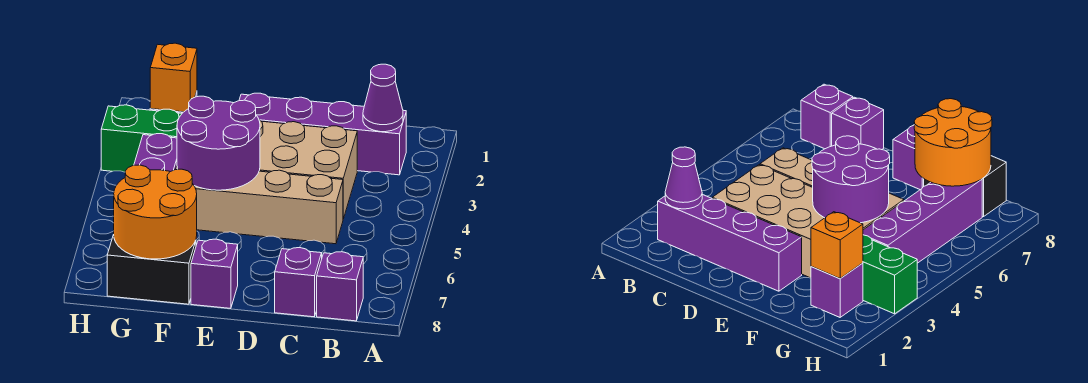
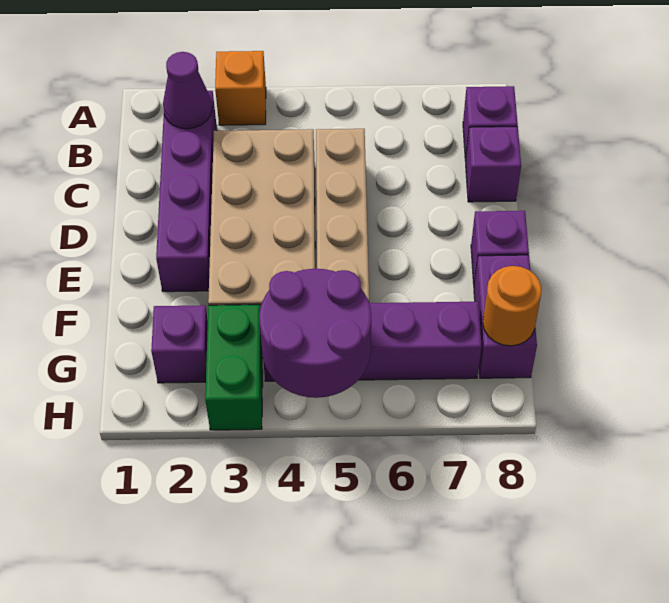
purple round brick E4:F5 level 2 -> purple round brick G4:H5 level 2
orange round brick F7:G8 level 2 -> orange round brick G8 level 2
black brick F8:G8 level 1 -> purple brick F8:G8 level 1
orange brick G2 level 2 -> orange brick A3 level 1

